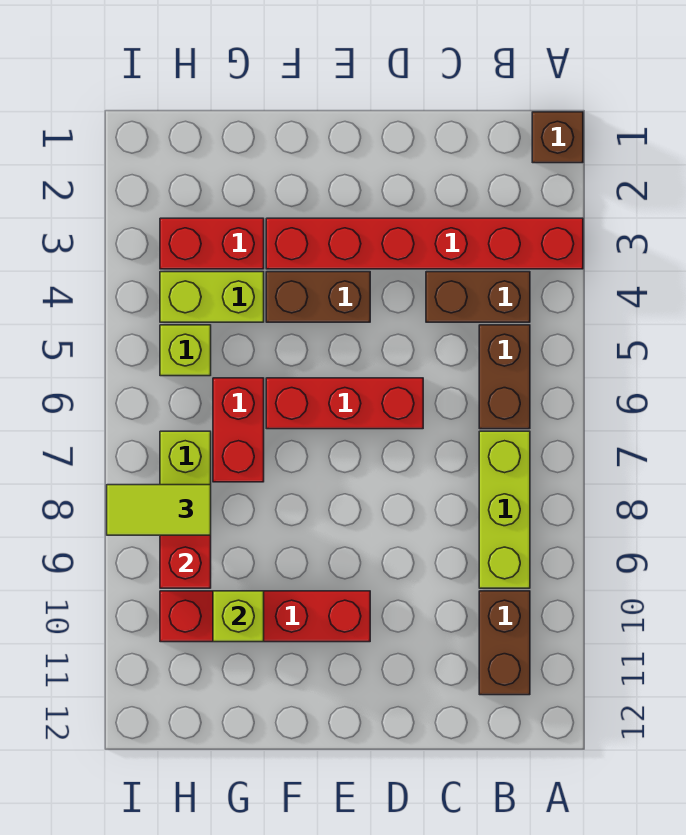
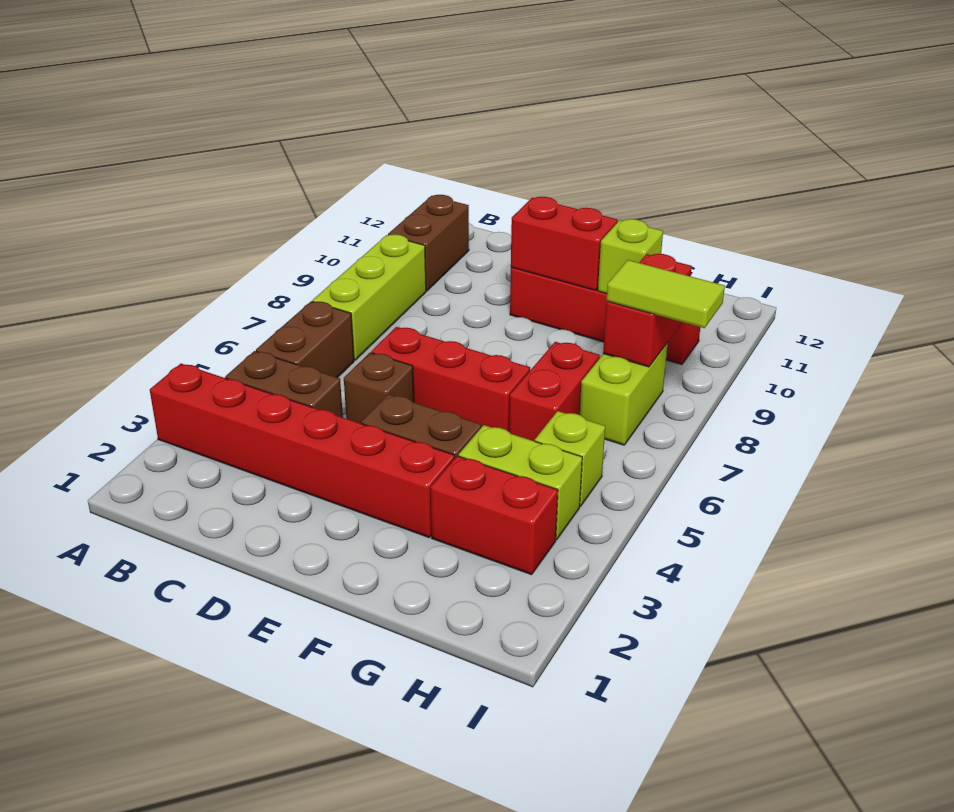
brown brick A1 level 1 -> brown brick D5 level 1
none -> red brick E10:F10 level 2

